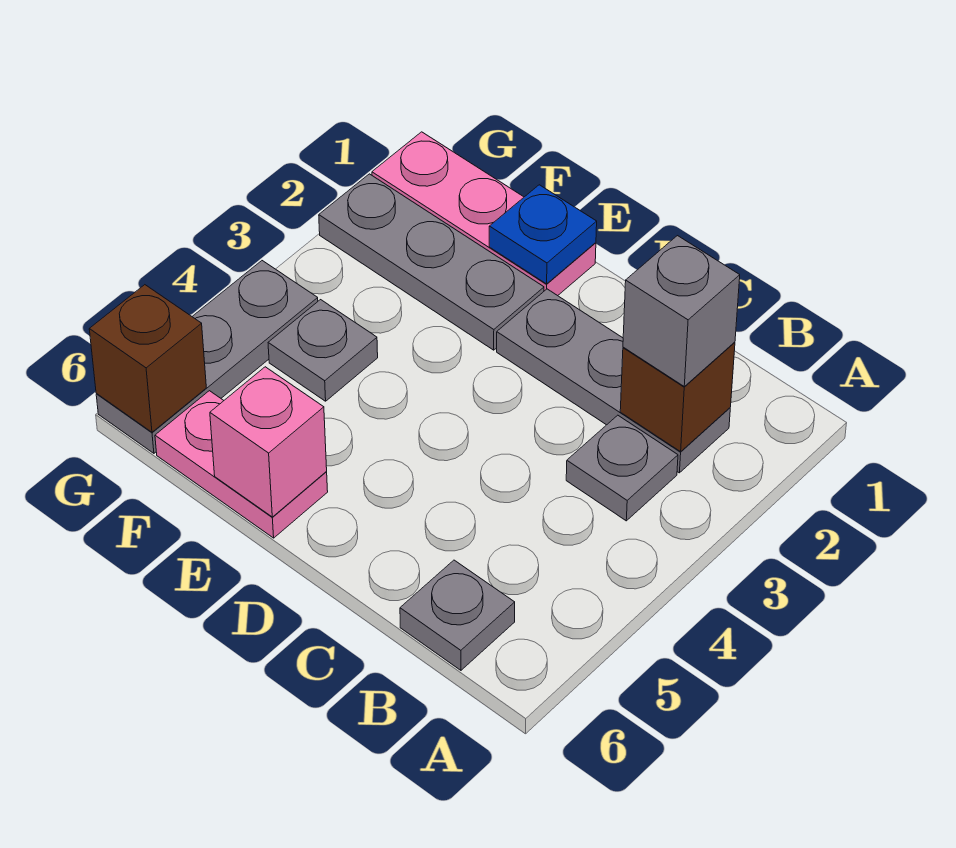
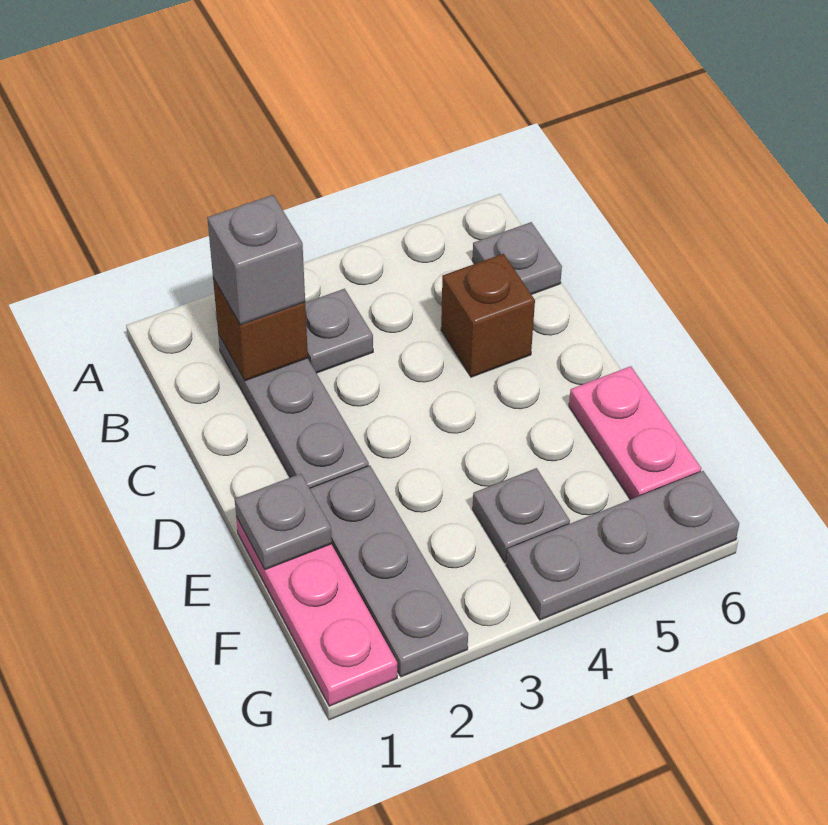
blue plate E1 level 2 -> grey plate E1 level 2
pink brick E6 level 2 -> none
brown brick G6 level 2 -> brown brick C5 level 1

